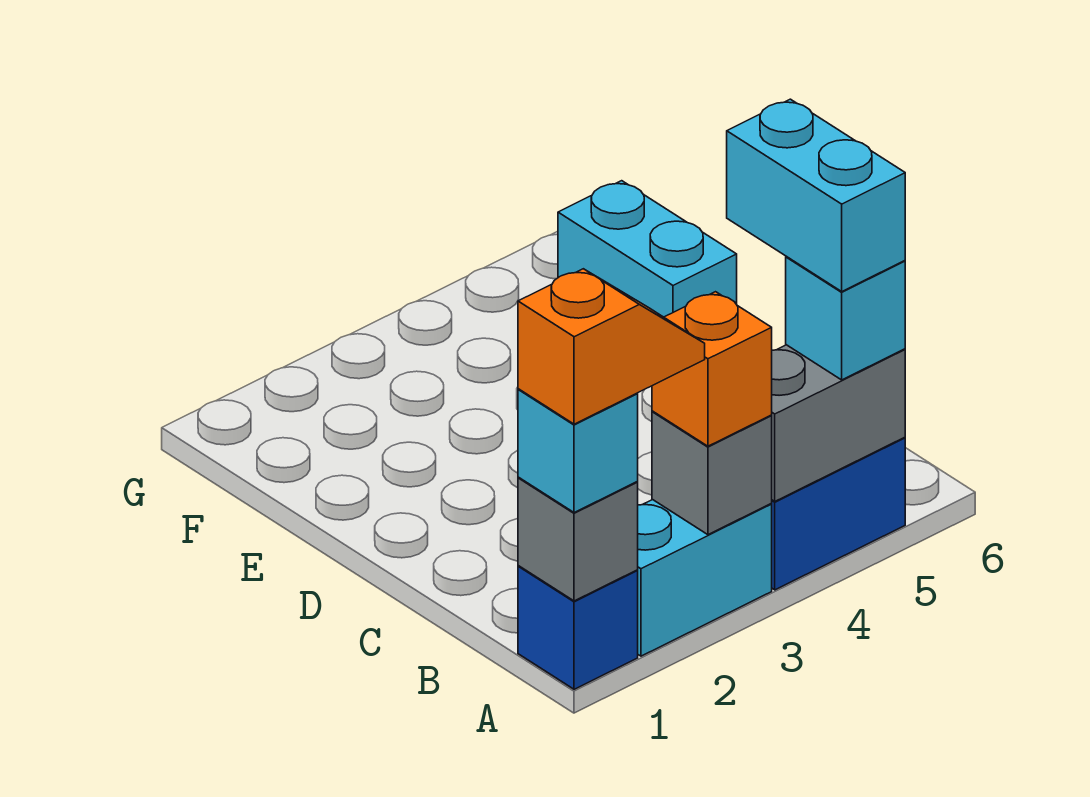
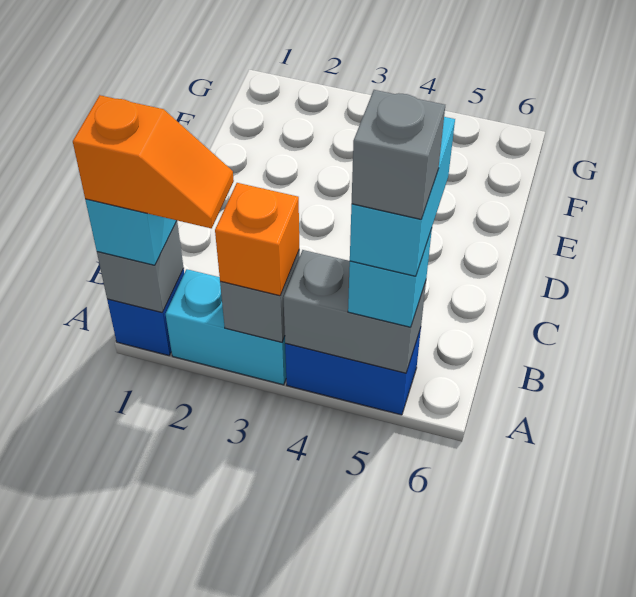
none -> grey brick A5 level 5
cyan brick E6:F6 level 1 -> none

